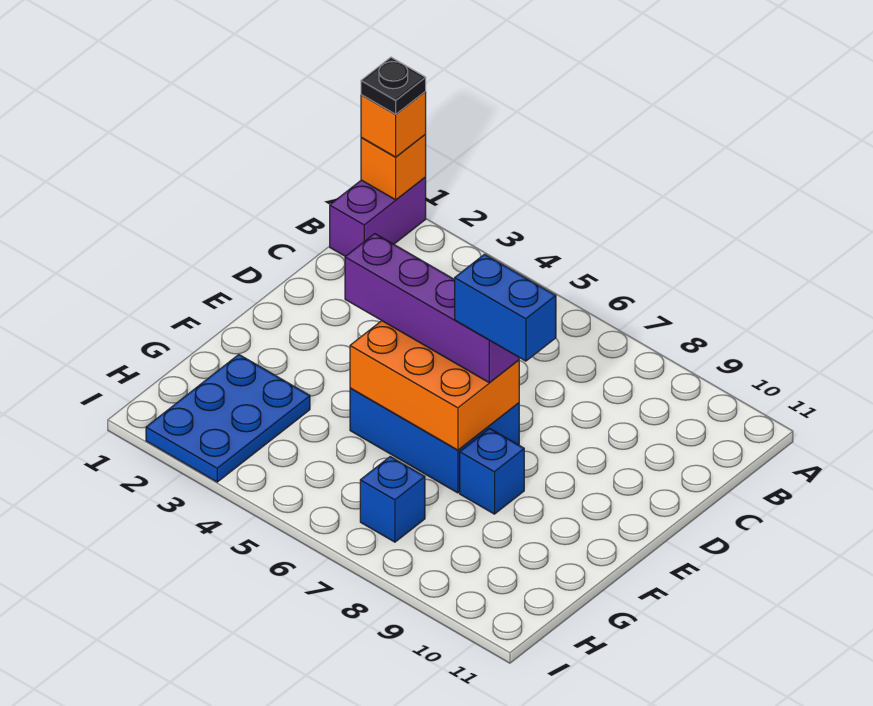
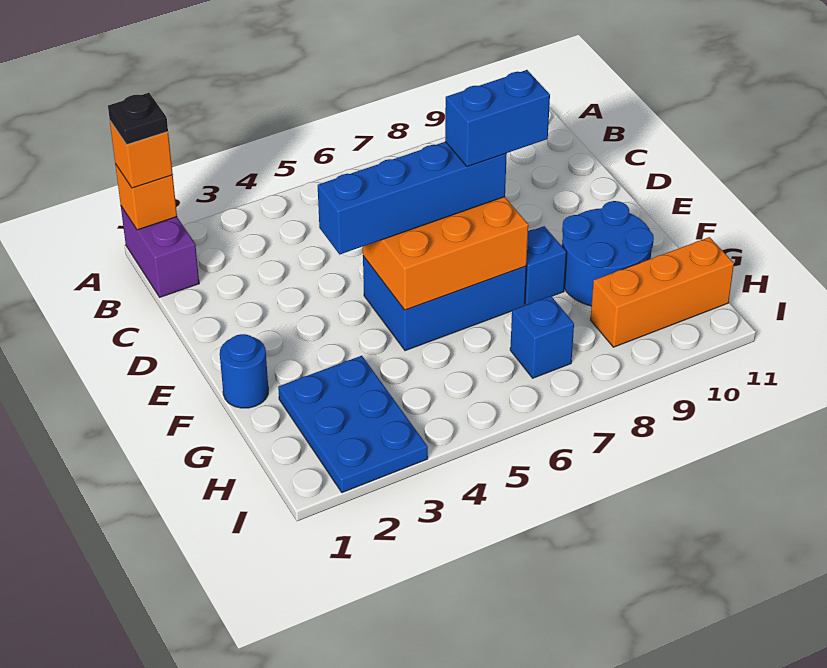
purple brick E4:E7 level 3 -> blue brick E4:E7 level 3
none -> blue round brick F1 level 1
none -> blue round brick F9:G10 level 1
none -> orange brick H9:H11 level 1

